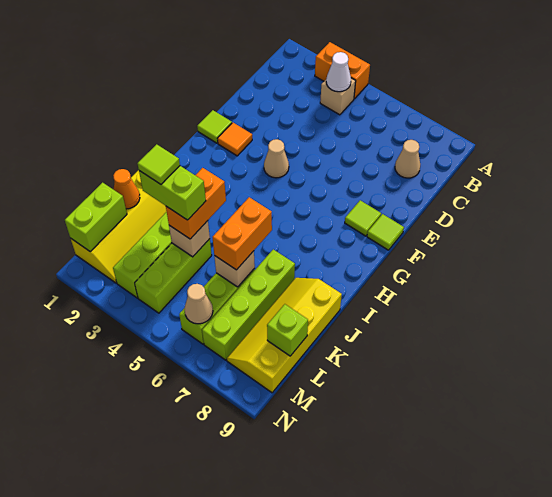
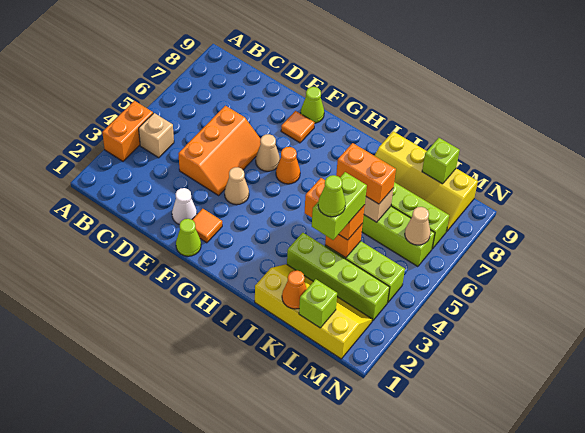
white cone B4 level 2 -> white cone E2 level 1
tan cone C8 level 1 -> tan cone F6 level 1
none -> orange slope D4:E6 level 1 top D
lime tile F1 level 1 -> lime cone F1 level 1
lime tile F8 level 1 -> orange tile F8 level 1
lime tile F9 level 1 -> lime cone F9 level 1
none -> orange cone G6 level 1
lime tile K3 level 5 -> lime cone K3 level 5
tan brick K4 level 2 -> orange brick K4 level 2
lime brick L1:M1 level 2 -> lime brick L1 level 2

